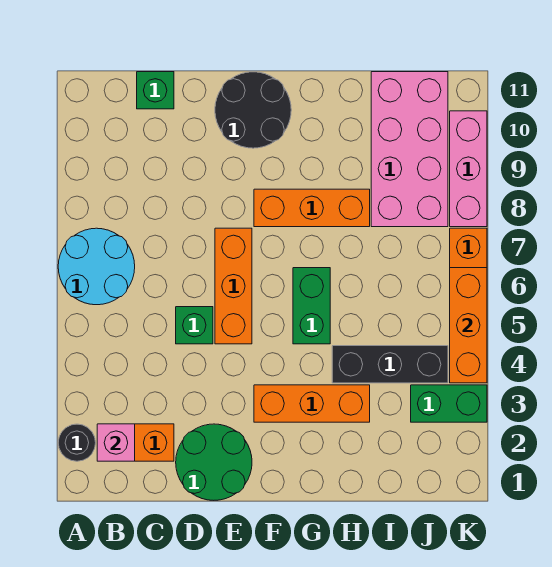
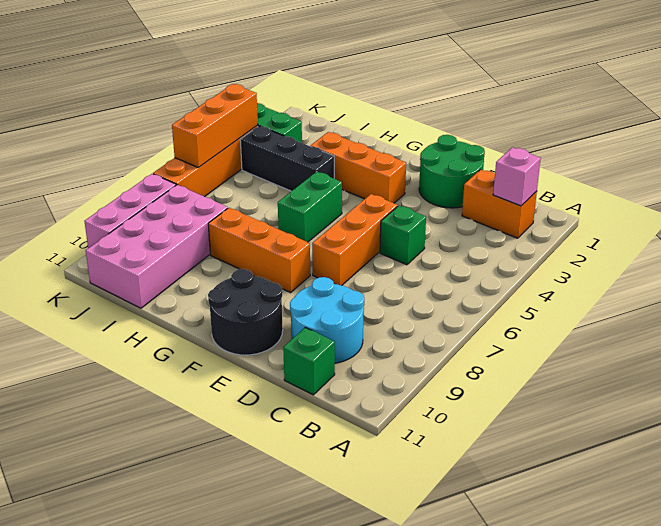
black round brick A2 level 1 -> none
cyan round brick A6:B7 level 1 -> cyan round brick C9:D10 level 1

